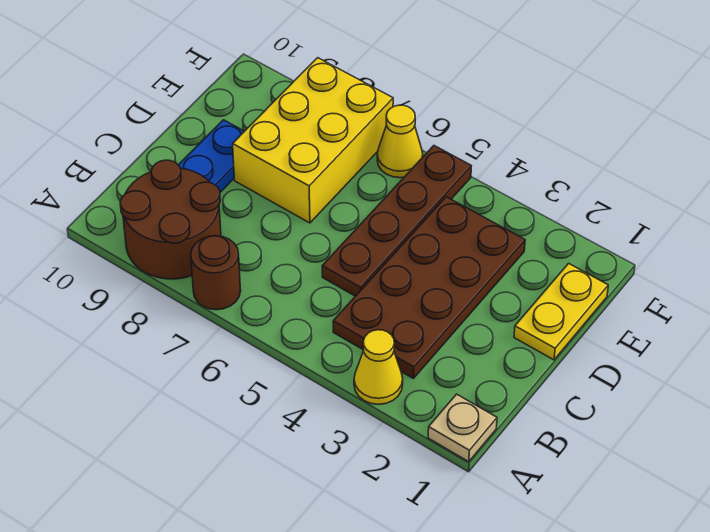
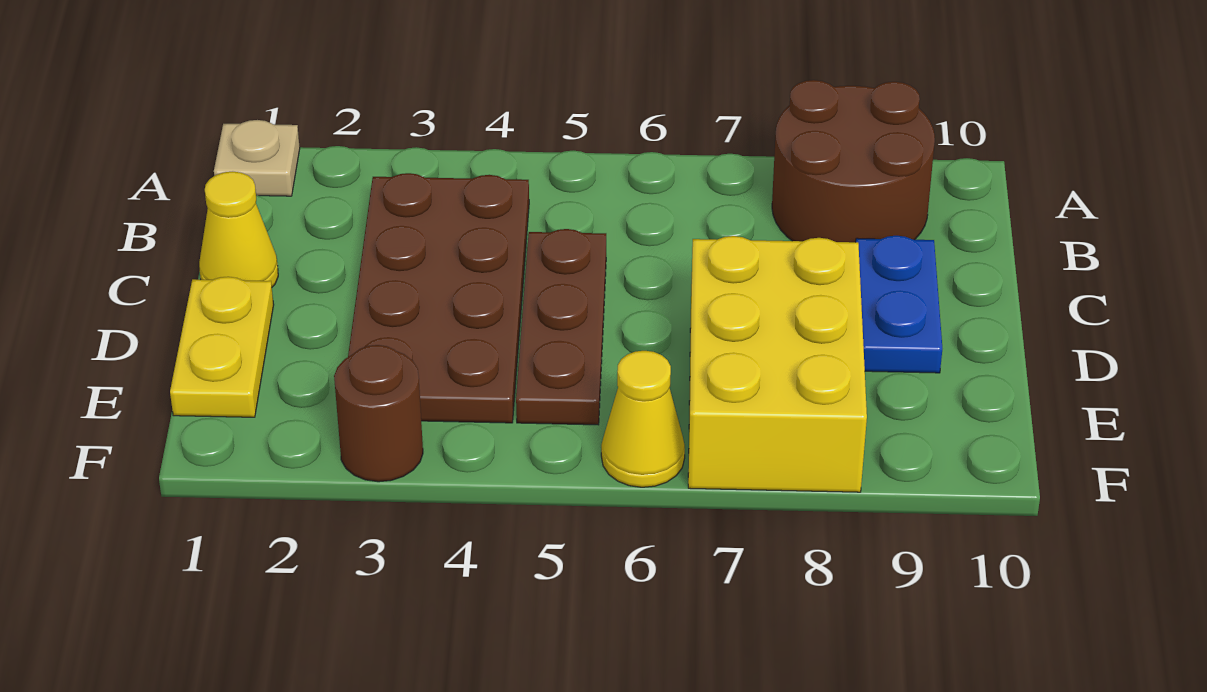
yellow cone A3 level 1 -> yellow cone C1 level 1
brown round brick A7 level 1 -> brown round brick F3 level 1
brown plate C5:F5 level 1 -> brown plate C5:E5 level 1

